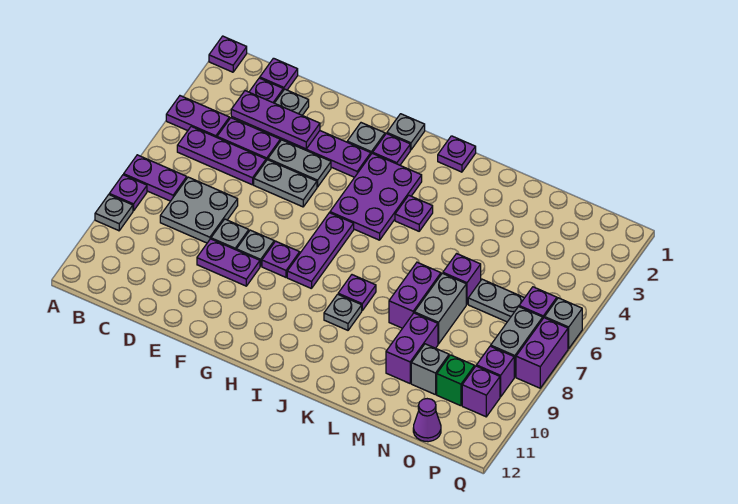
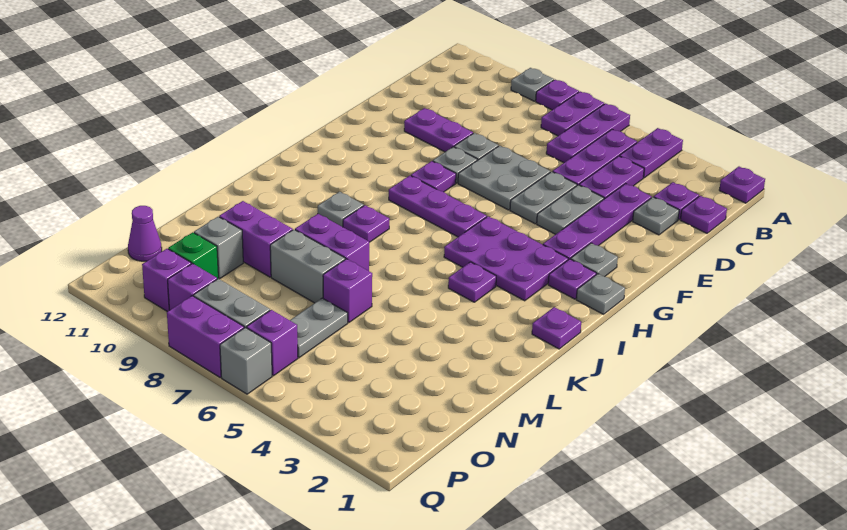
purple plate C3:E3 level 2 -> purple plate A6:C6 level 1
grey plate C7:D8 level 1 -> grey plate E6:F7 level 1
purple plate E9:F9 level 1 -> purple plate E9:E10 level 1

